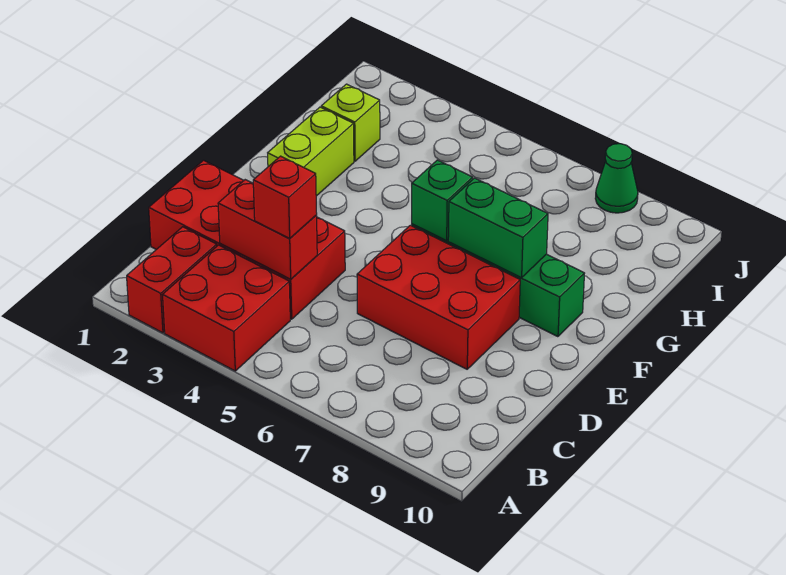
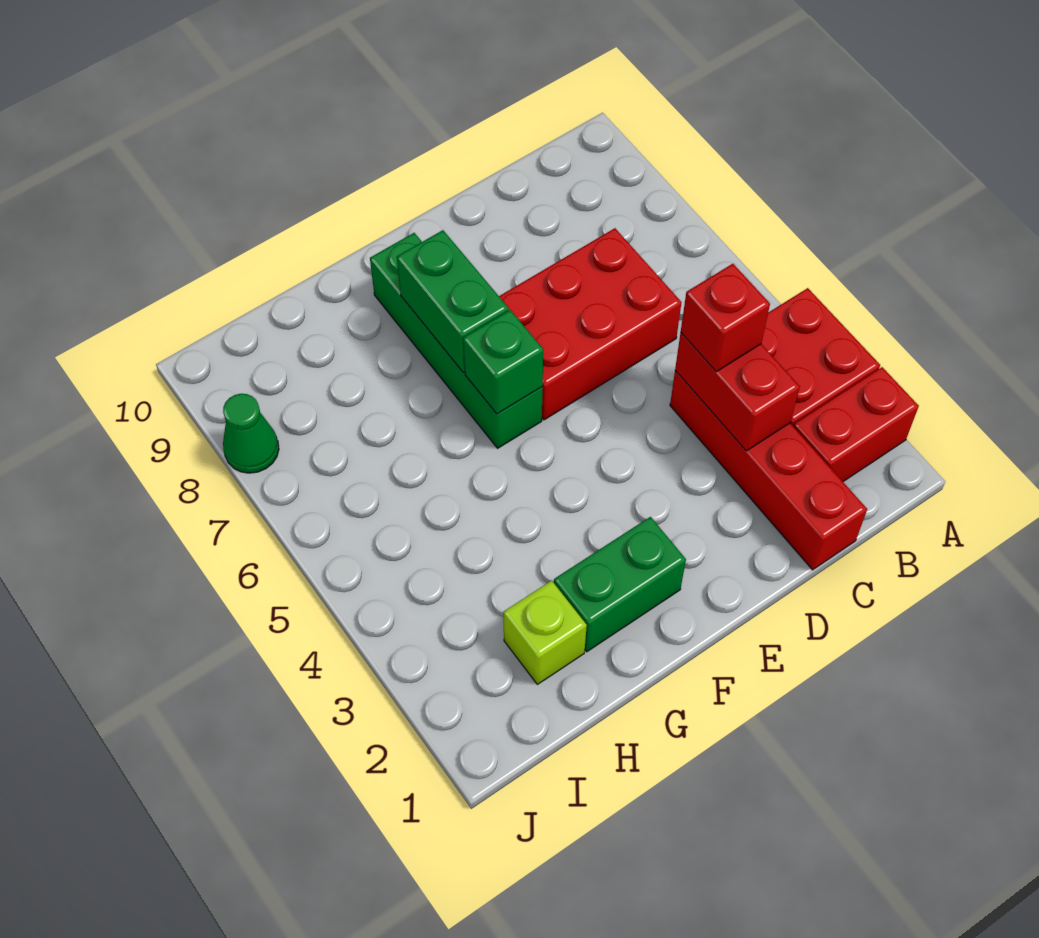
red brick C1:D4 level 1 -> red brick C1:C4 level 1
red brick D6:E8 level 1 -> red brick C6:E7 level 1
lime brick F2:G2 level 1 -> green brick F2:G2 level 1

